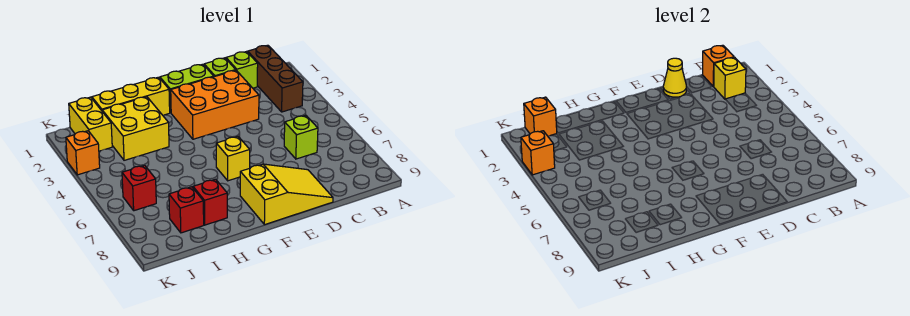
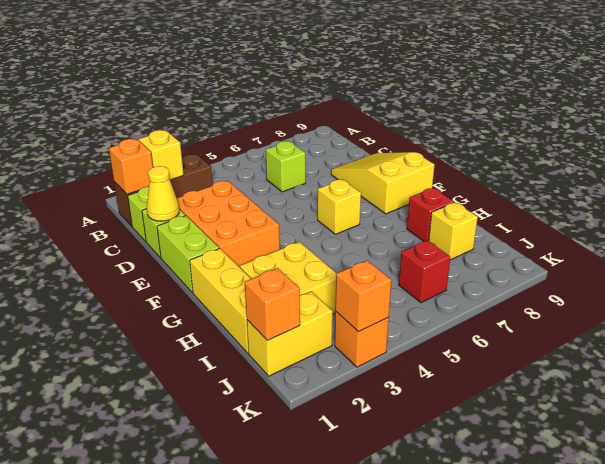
red brick I8 level 1 -> yellow brick I8 level 1

